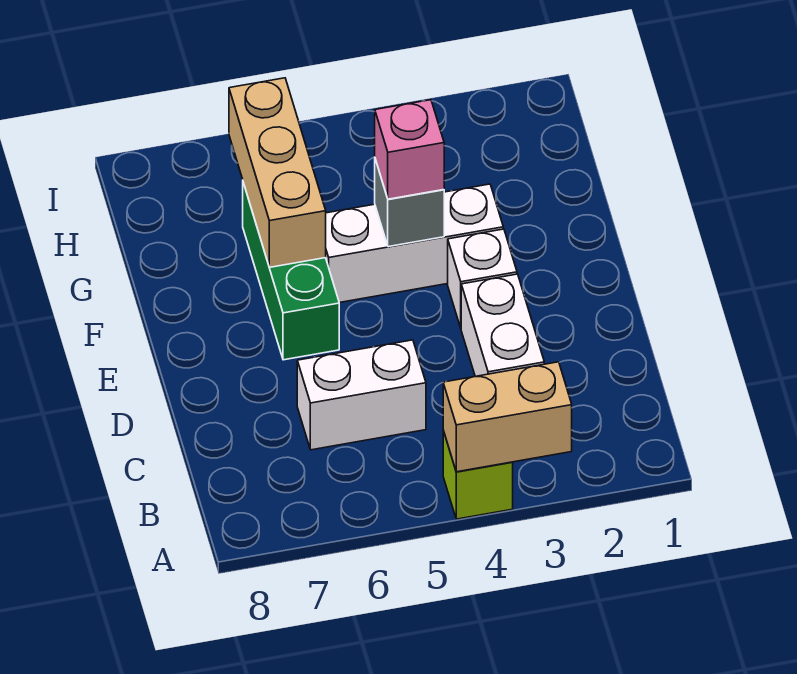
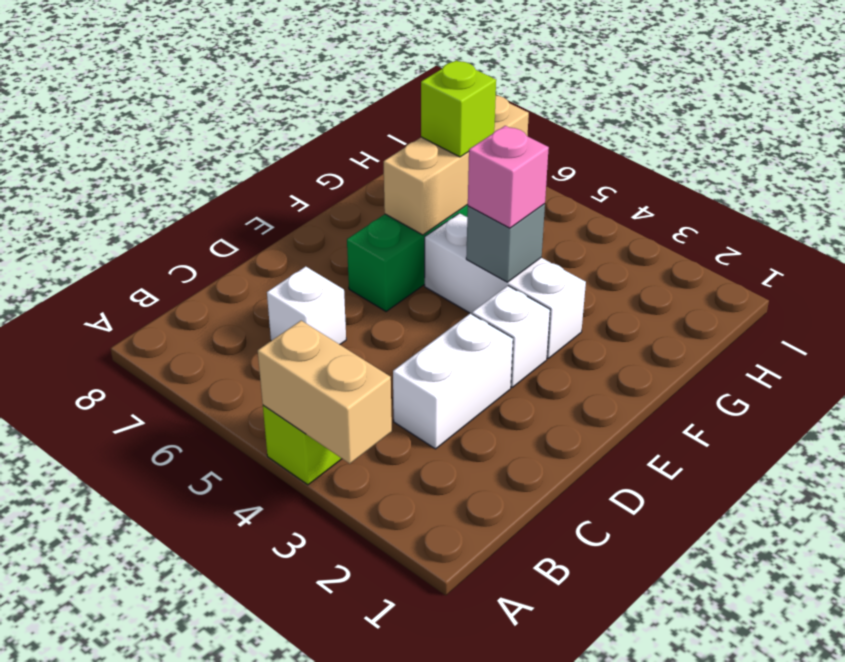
white brick C5:C6 level 1 -> white brick C6 level 1
none -> lime brick G6 level 3

